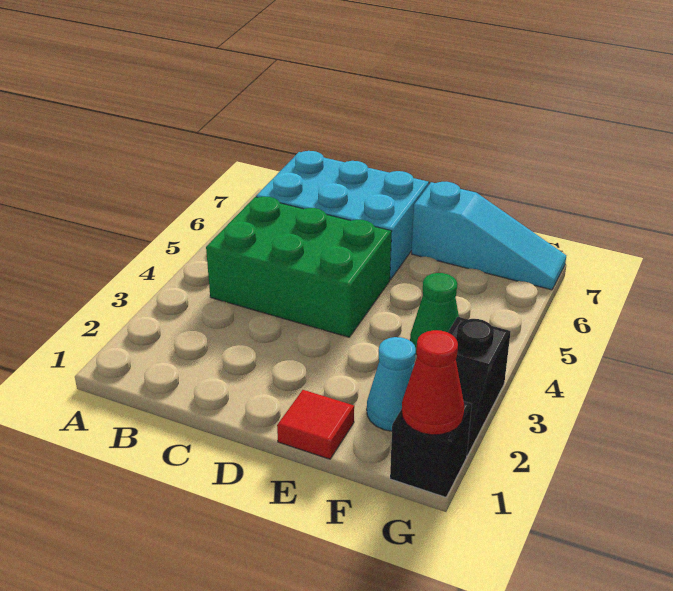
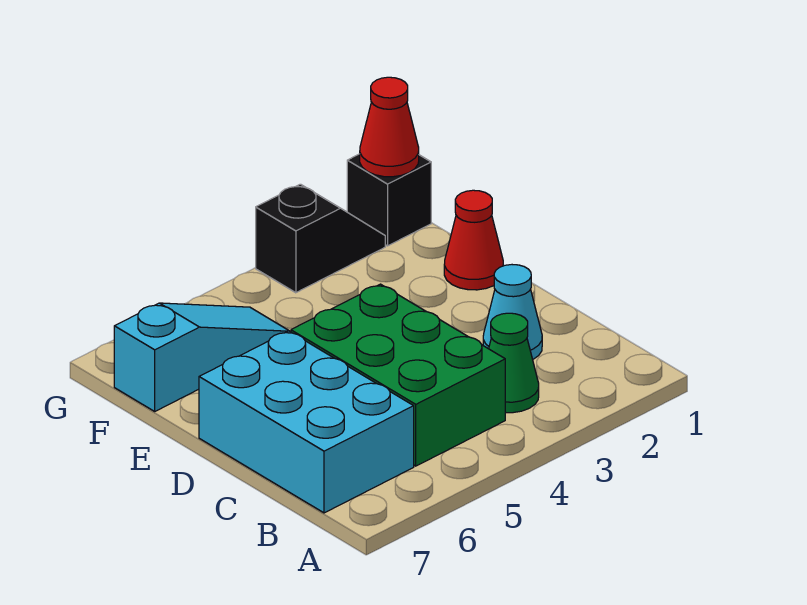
red tile E1 level 1 -> red cone E1 level 1
cyan slope E7:G7 level 1 top E -> cyan slope F5:F7 level 1 top 7
cyan cone F2 level 1 -> cyan cone C2 level 1
green cone F4 level 1 -> green cone B3 level 1

